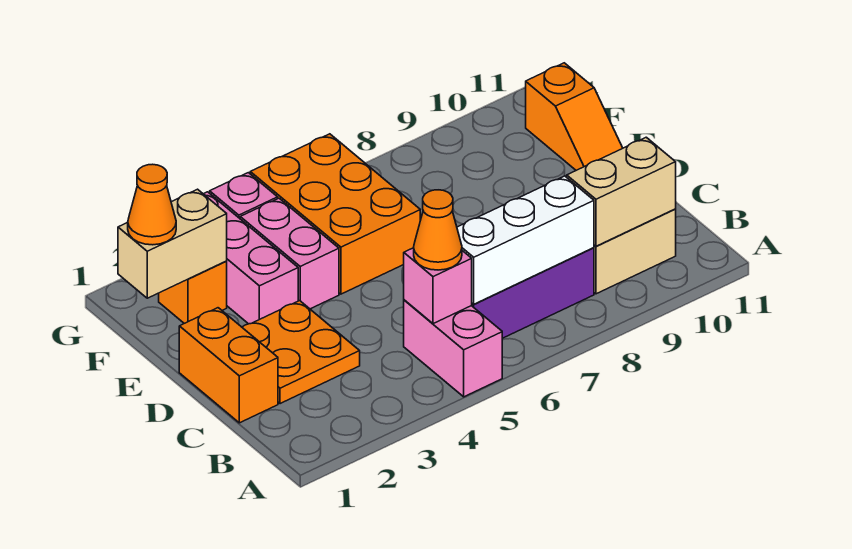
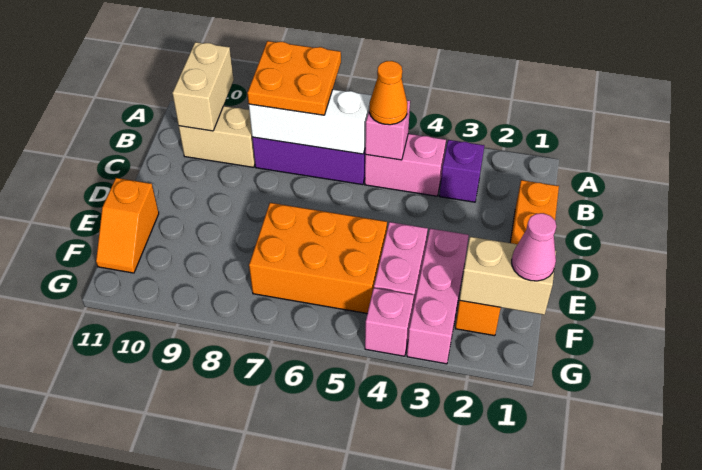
pink brick A5:B5 level 1 -> pink brick B4:B5 level 1
none -> purple brick B3 level 1
tan brick B9:B10 level 2 -> tan brick A10:B10 level 2
orange plate C2:D3 level 1 -> orange plate A7:B8 level 3
orange brick E5:G6 level 1 -> orange brick E5:F7 level 1
orange slope E11:F11 level 1 top F -> orange slope E11:F11 level 1 top E
orange cone F1 level 3 -> pink cone F1 level 3

